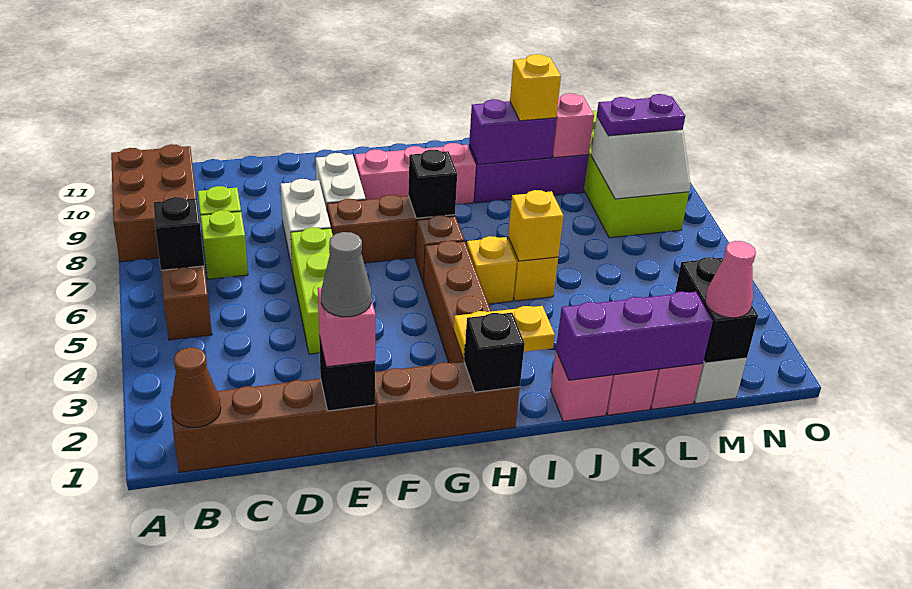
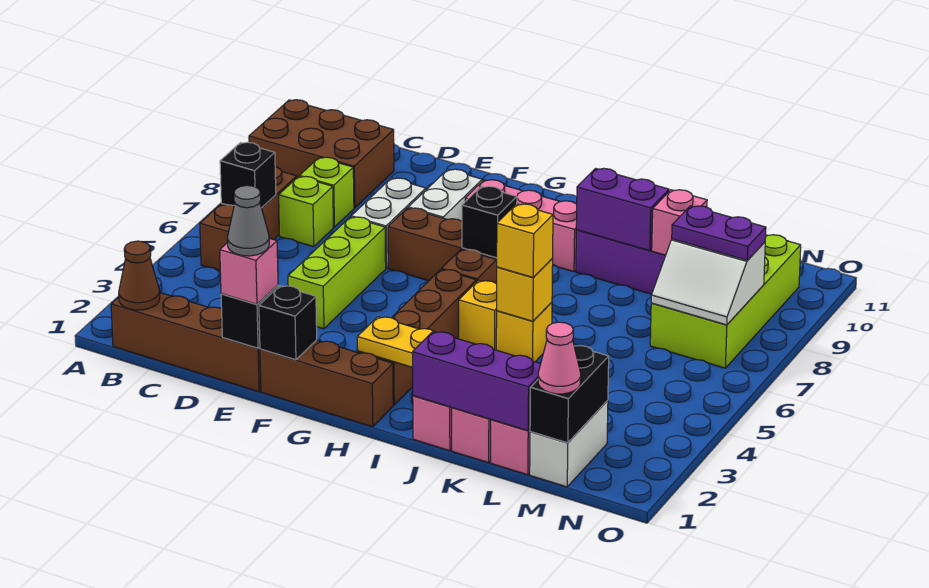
brown brick A8:B10 level 1 -> brown brick A9:C10 level 1
black brick H1 level 2 -> black brick F1 level 2
yellow brick K9 level 3 -> yellow brick J5 level 3

